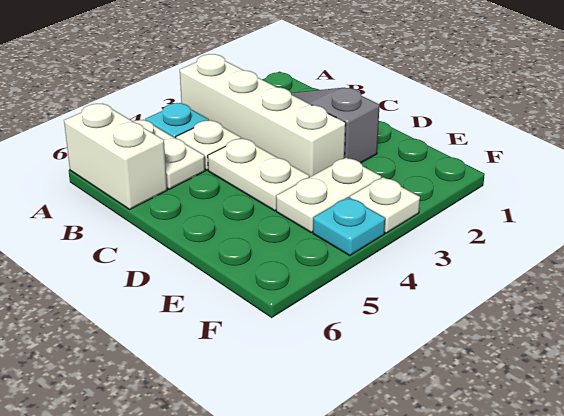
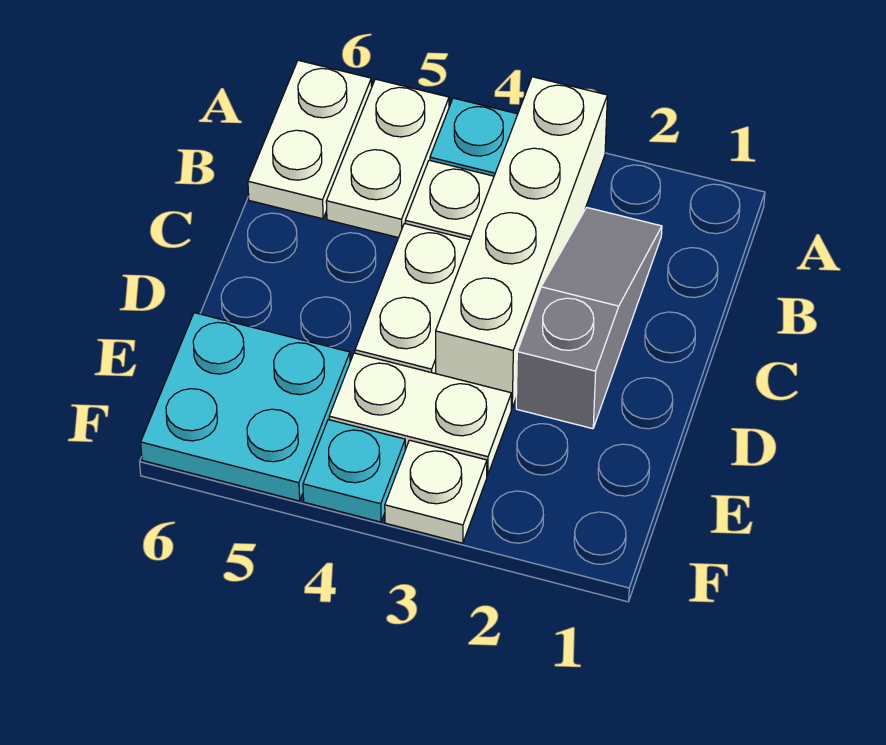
white brick A6:B6 level 1 -> white plate A6:B6 level 1
none -> cyan plate E5:F6 level 1

